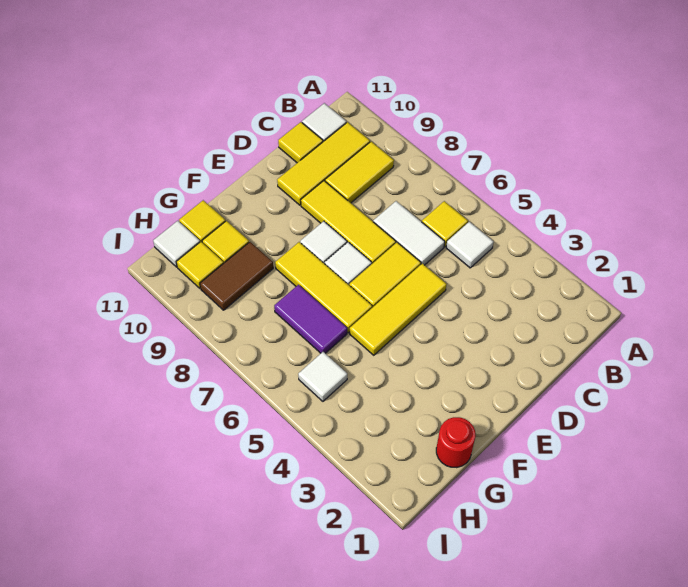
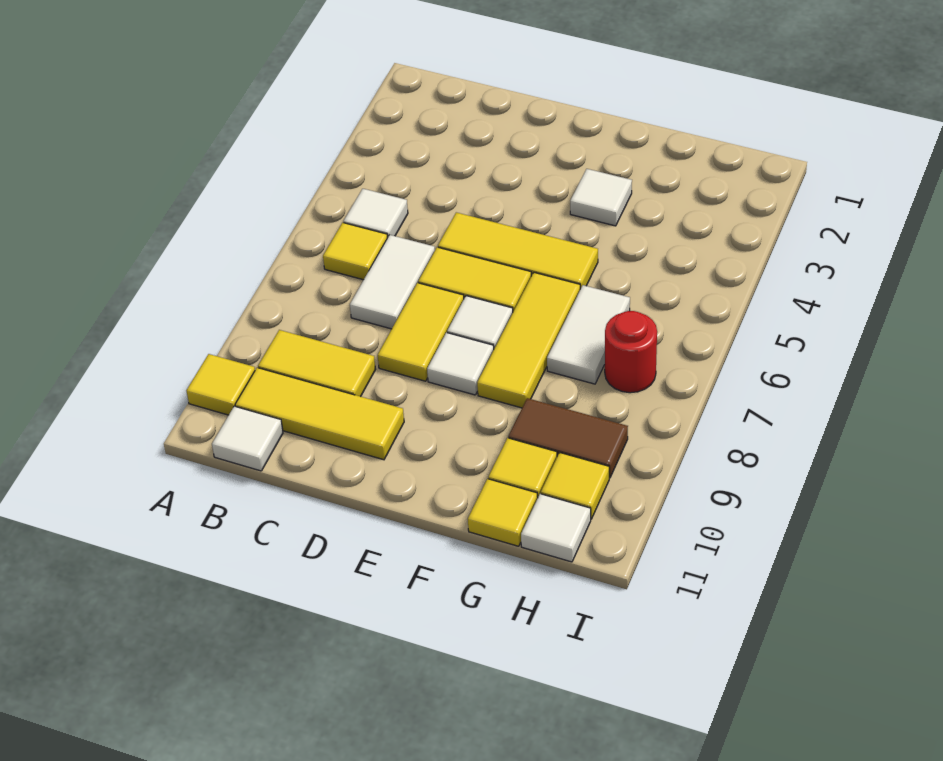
yellow tile C11 level 1 -> yellow tile A10 level 1
yellow tile D7:D9 level 1 -> yellow tile D7:D8 level 1
red round brick G1 level 1 -> red round brick H7 level 1
purple tile G6:G7 level 1 -> white tile G6:G7 level 1
white tile H5 level 1 -> white tile F3 level 1

